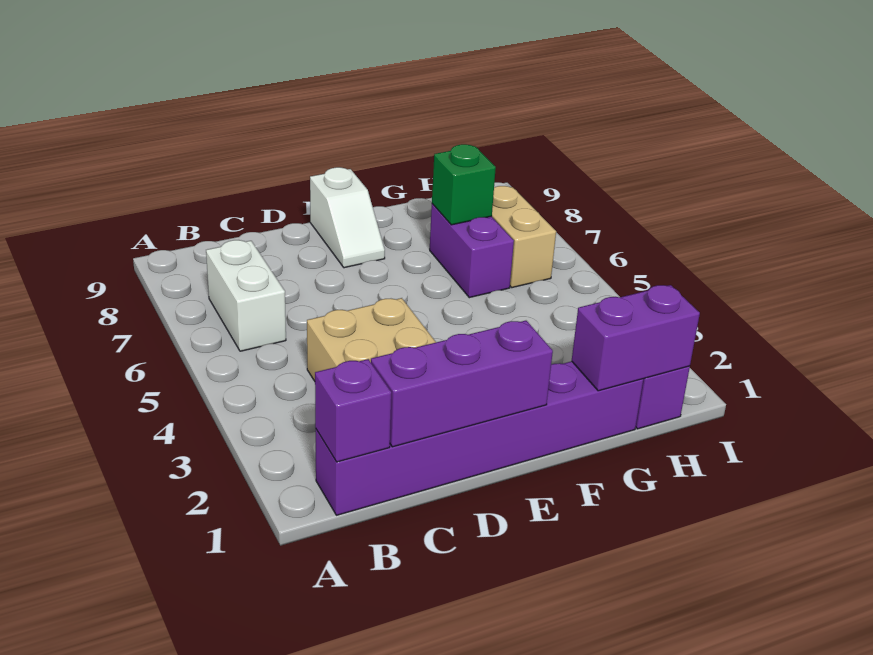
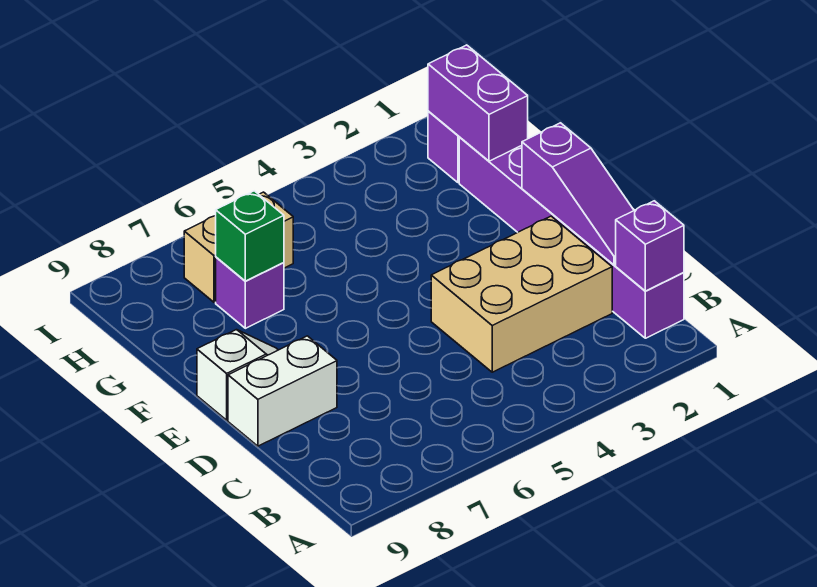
white brick B6:B7 level 1 -> white brick D8:D9 level 1
purple brick C1:E1 level 2 -> purple slope C1:E1 level 2 top E
purple brick G6:G7 level 1 -> purple brick G7 level 1

